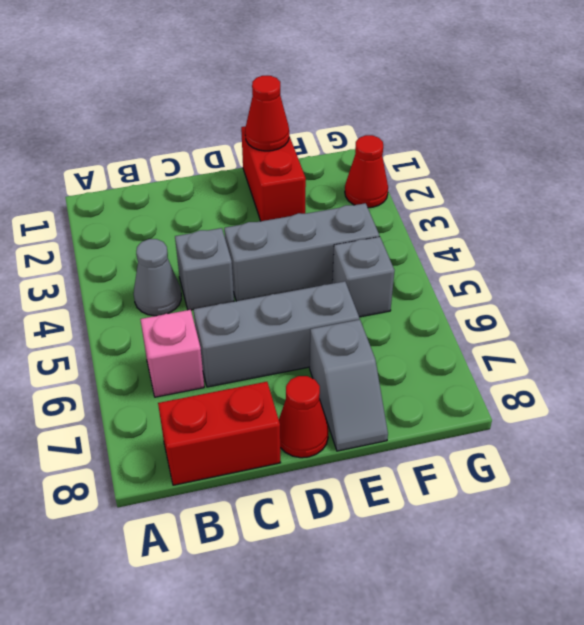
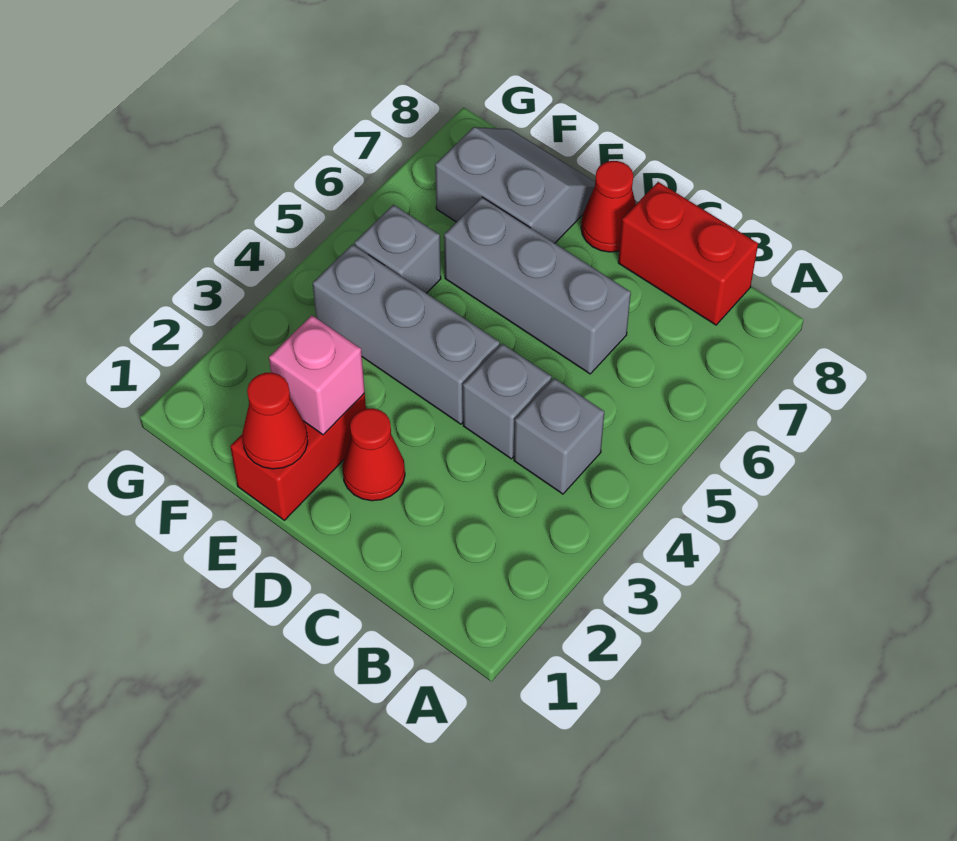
grey cone B4 level 1 -> grey brick B4 level 1
pink brick B6 level 1 -> pink brick E2 level 2
grey slope E7:E8 level 1 top 7 -> grey slope E7:F8 level 1 top 7
red cone G2 level 1 -> red cone D2 level 1

